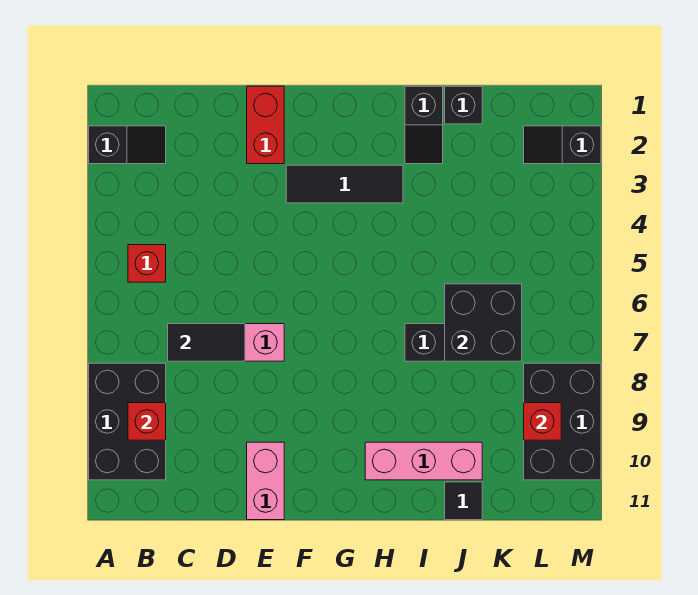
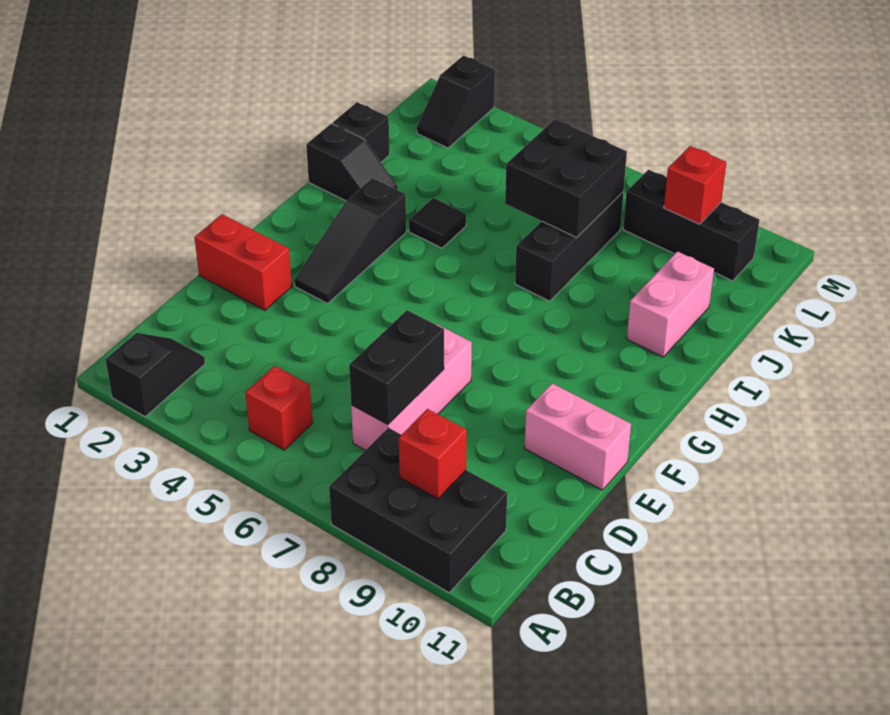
black tile C7:D7 level 2 -> black brick C7:D7 level 2
black tile F3:H3 level 1 -> black slope F3:H3 level 1 top H
pink brick H10:J10 level 1 -> pink brick I10:J10 level 1
black tile J11 level 1 -> black tile I4 level 1
black brick L8:M10 level 1 -> black brick L8:L10 level 1

